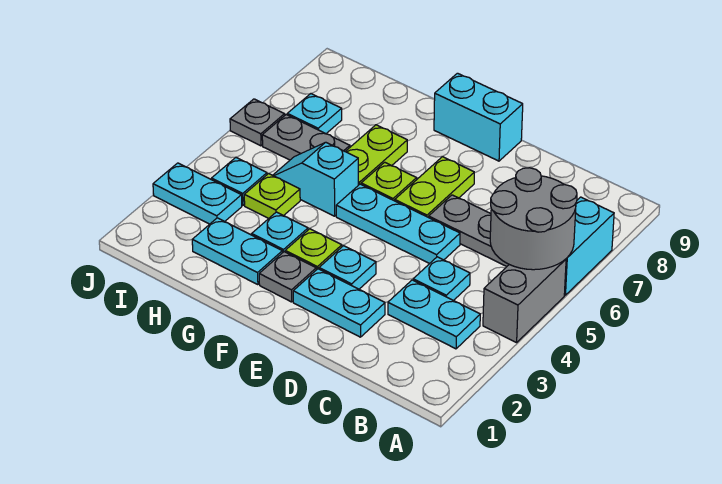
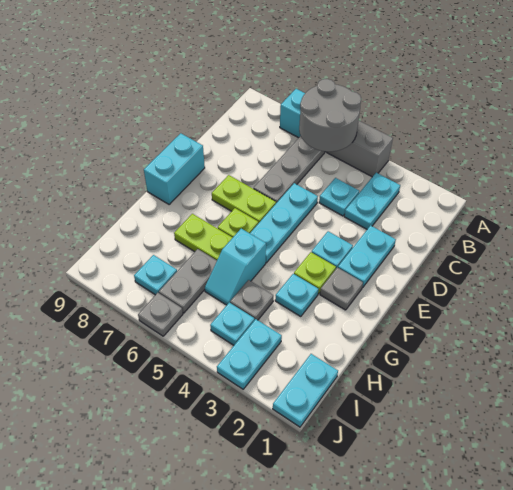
cyan plate G2:H2 level 1 -> cyan plate I1:J1 level 1
lime plate H4 level 1 -> grey plate H4 level 1

